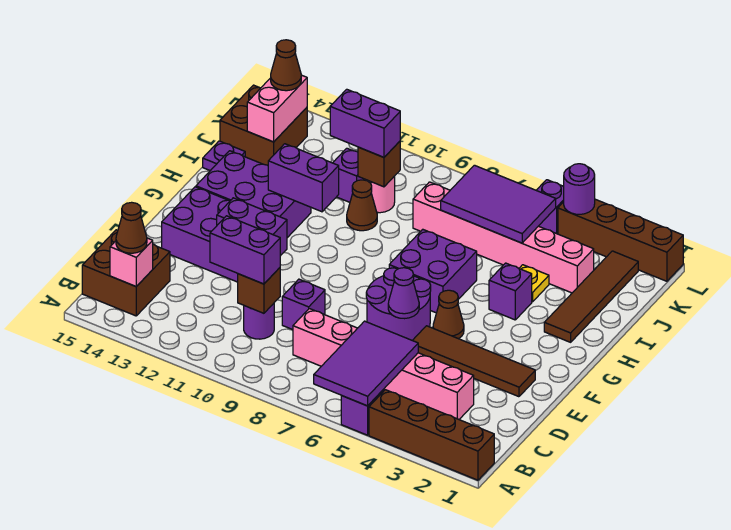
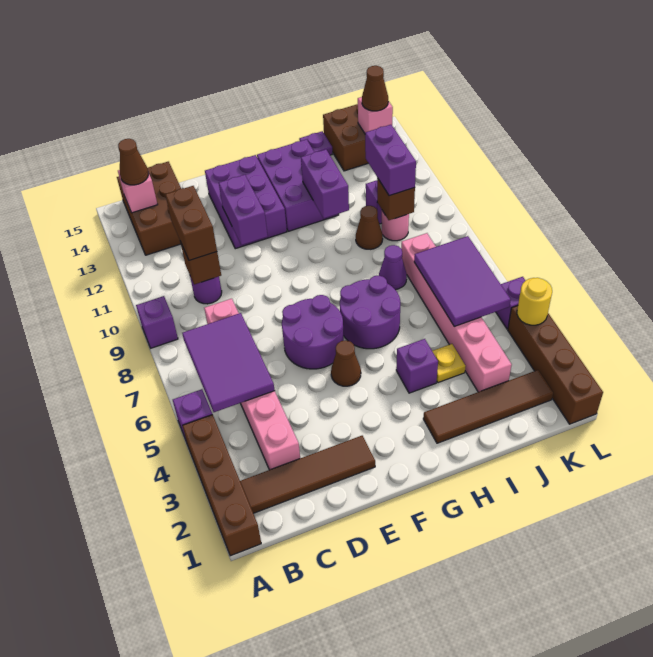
purple tile A5:C6 level 2 -> purple tile B5:C7 level 2
brown brick B14:C15 level 1 -> brown brick B13:C15 level 1
purple brick C10:C11 level 3 -> brown brick C10:C11 level 3
purple brick D9 level 1 -> purple brick A9 level 1
brown tile E2:E5 level 1 -> brown tile B2:E2 level 1
purple cone E6 level 2 -> purple cone I8 level 1
purple brick G6:H7 level 1 -> purple round brick G6:H7 level 1
pink brick J14:K14 level 2 -> pink brick K14 level 2
purple round brick L4 level 2 -> yellow round brick L4 level 2

